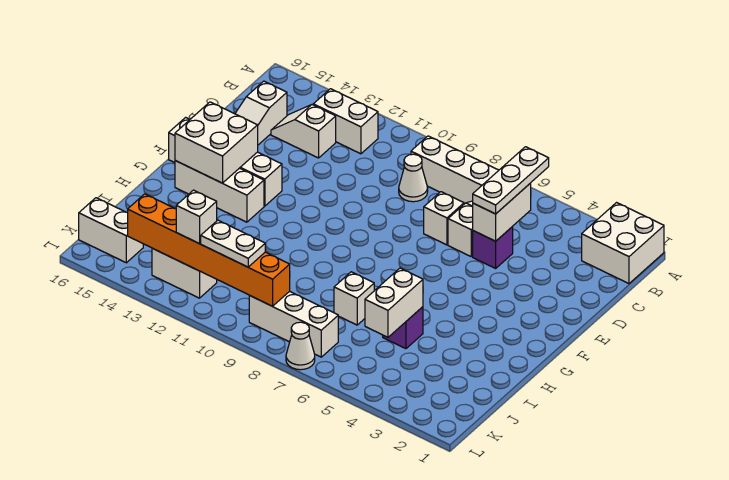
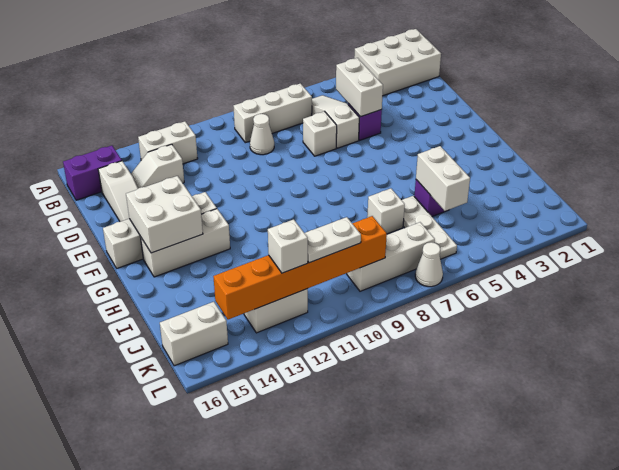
white brick A1:B2 level 1 -> white brick A1:B3 level 1
white plate B5:D5 level 3 -> white plate I6:K6 level 1
none -> purple brick B15:B16 level 1

